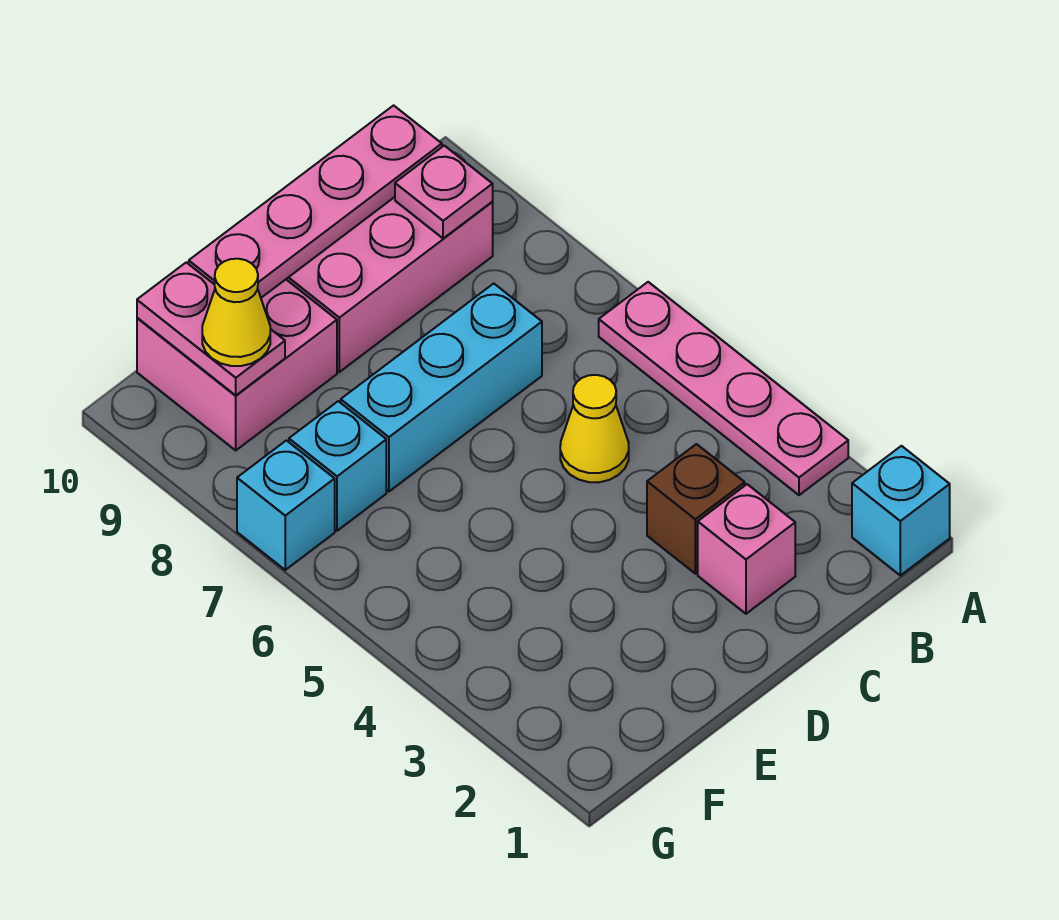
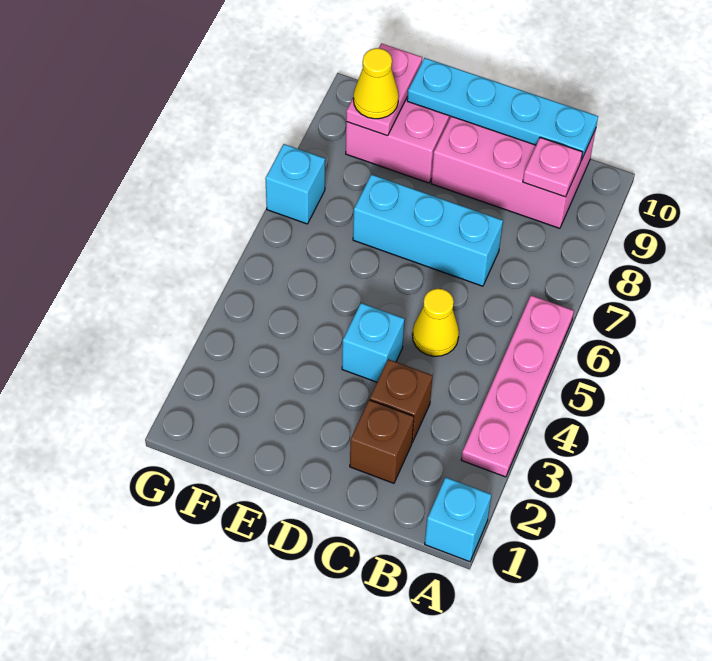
pink plate B10:E10 level 2 -> cyan plate B10:E10 level 2
pink brick C2 level 1 -> brown brick C2 level 1
cyan brick F7 level 1 -> cyan brick D4 level 1

